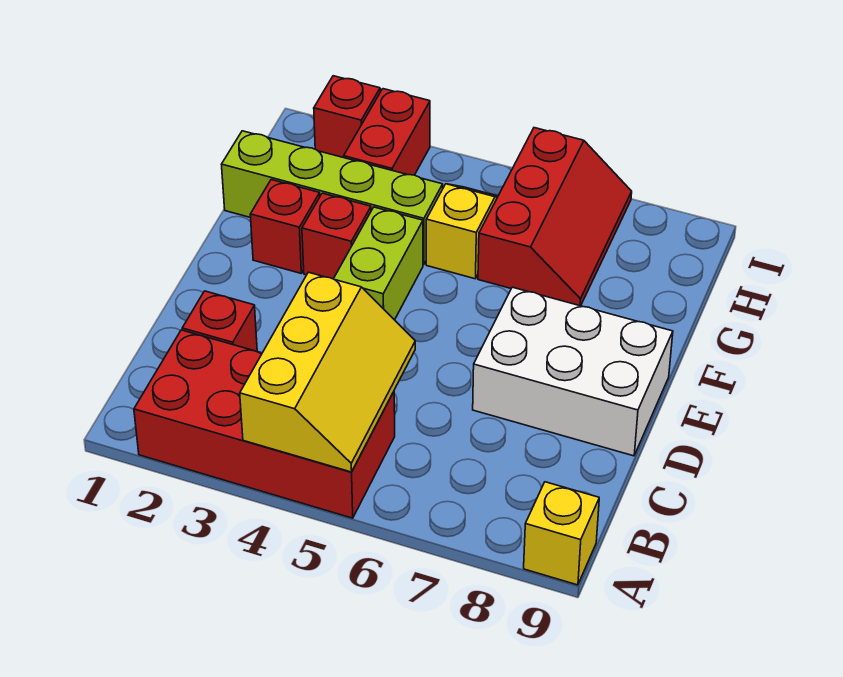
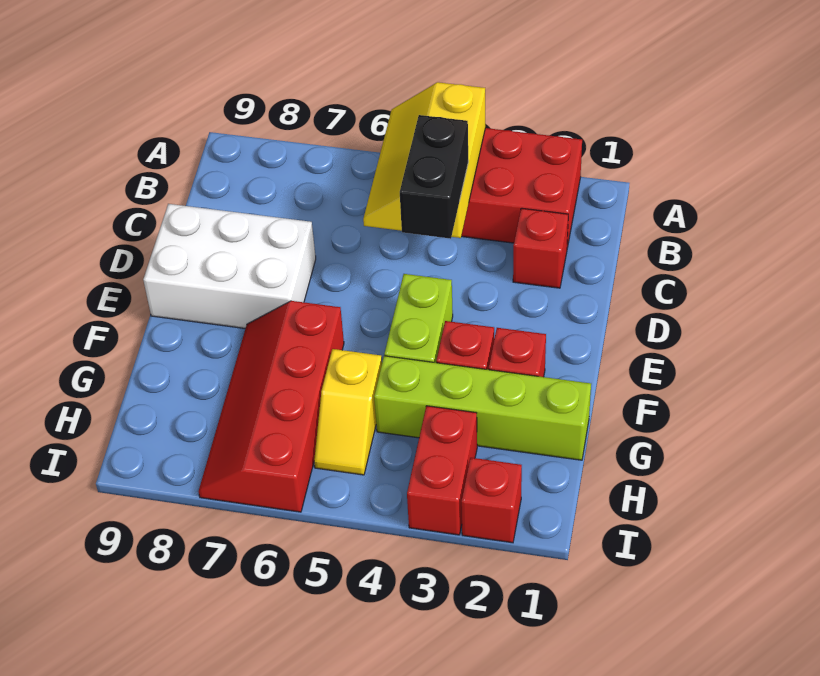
yellow brick A9 level 1 -> none
none -> black brick C4:D4 level 3
red slope G6:I7 level 1 top 6 -> red slope F6:I7 level 1 top 6

